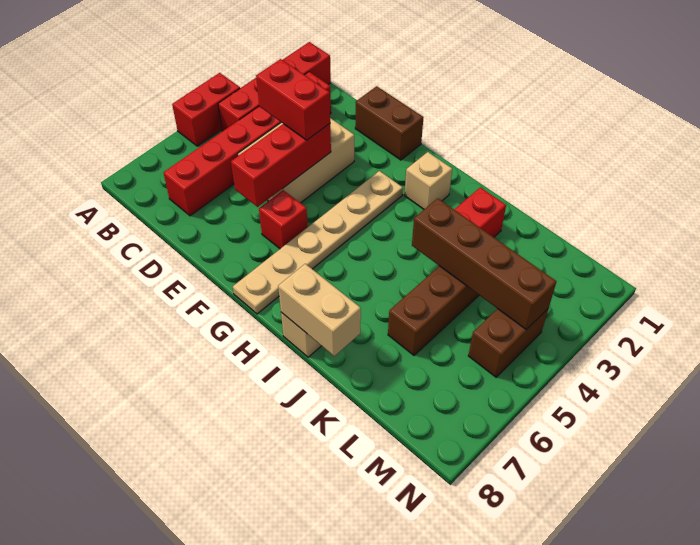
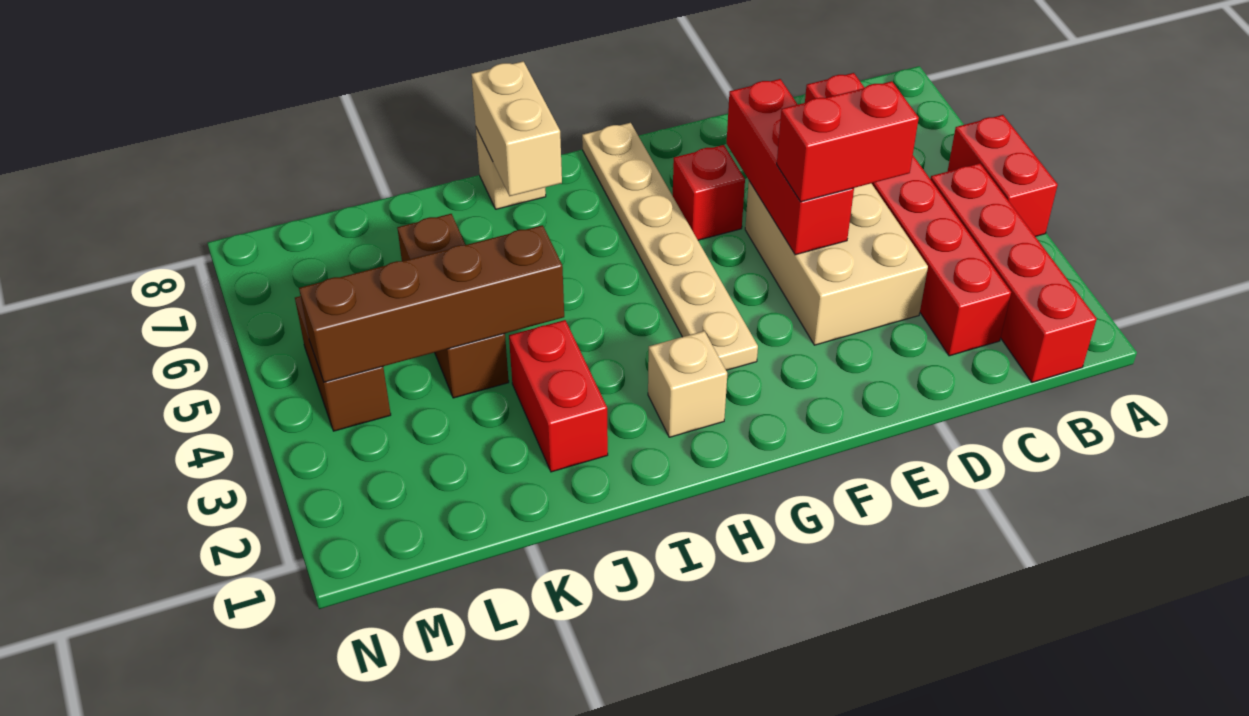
brown brick E1:F1 level 1 -> none
tan brick I8:J8 level 2 -> tan brick I7:I8 level 2

